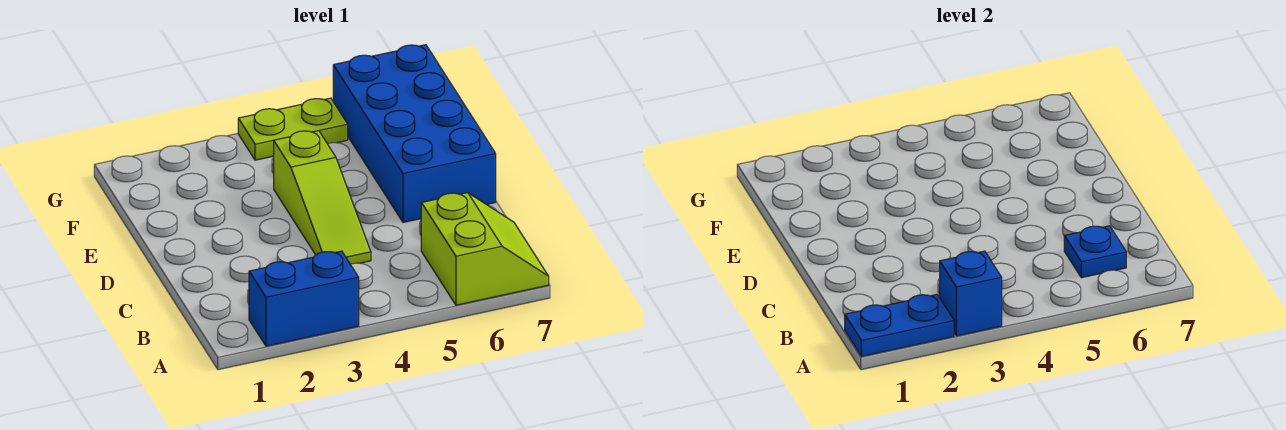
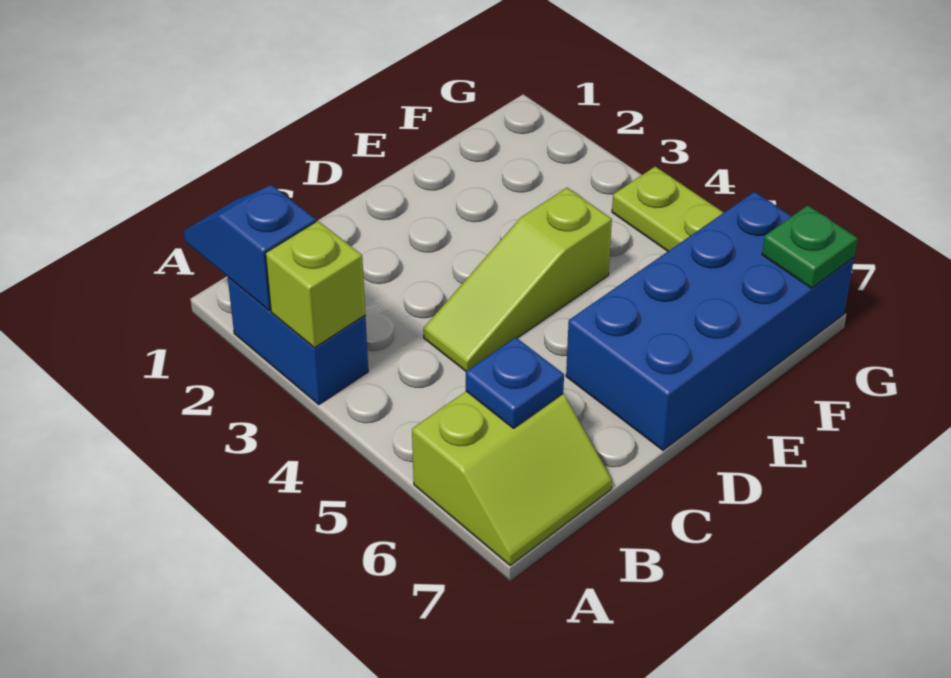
blue plate A1:A2 level 2 -> blue slope A1:A2 level 2 top 2
blue brick A3 level 2 -> lime brick A3 level 2
none -> green plate G7 level 2

